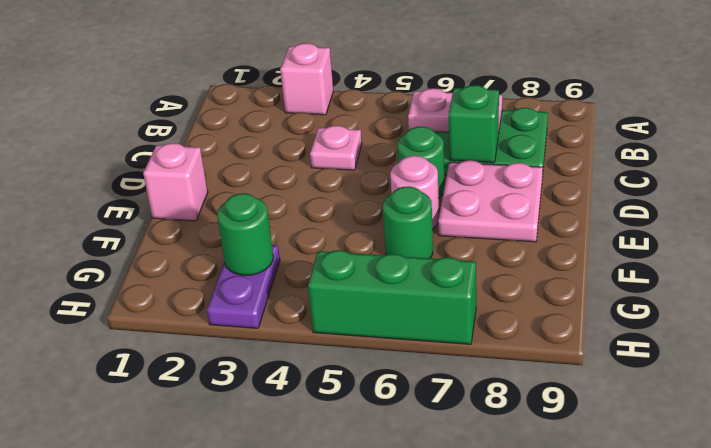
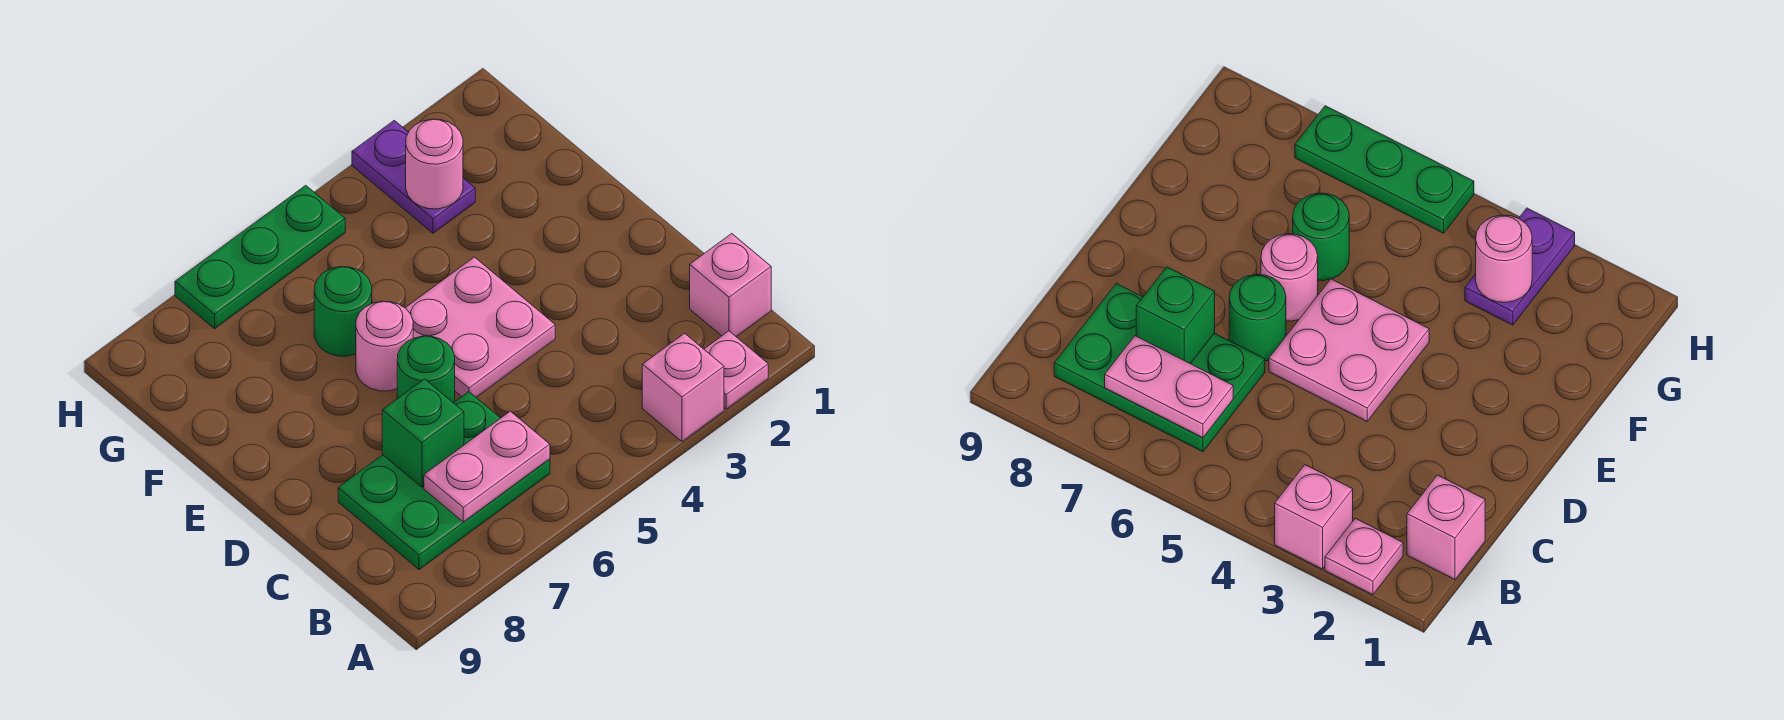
pink plate C4 level 1 -> pink plate A2 level 1
pink plate D7:E8 level 1 -> pink plate D4:E5 level 1
pink brick E1 level 1 -> pink brick B1 level 1
green round brick G3 level 2 -> pink round brick G3 level 2
green brick H5:H7 level 1 -> green plate H5:H7 level 1

